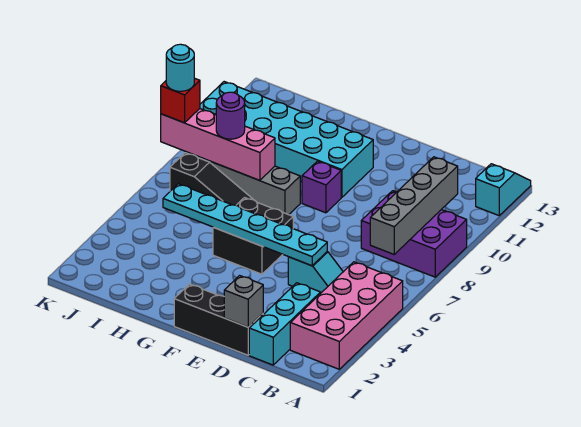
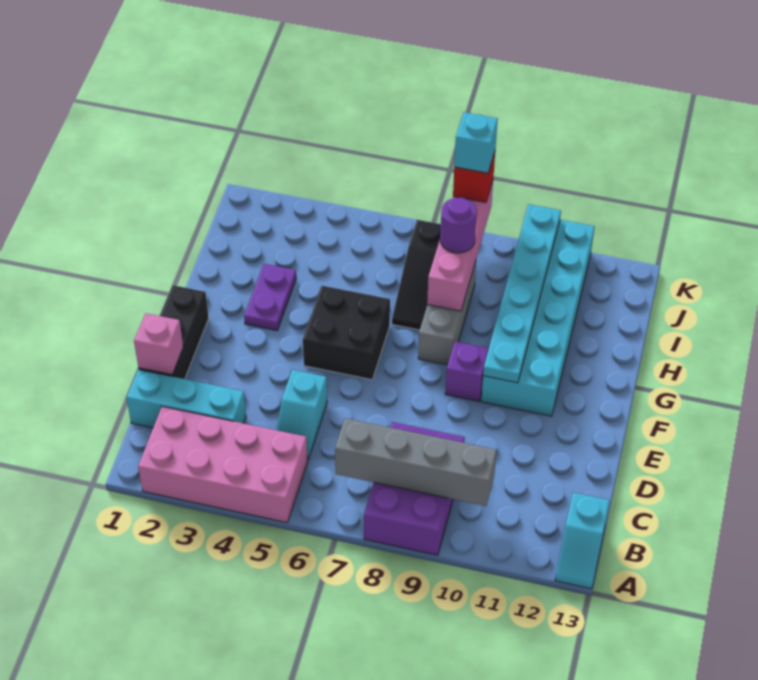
cyan slope A12:A13 level 1 top 12 -> cyan slope A13:B13 level 1 top B
grey brick D1 level 2 -> pink brick D1 level 2
cyan plate D5:I5 level 2 -> cyan plate F10:K10 level 2
none -> purple plate G3:H3 level 1
cyan round brick K8 level 4 -> cyan brick K8 level 4

